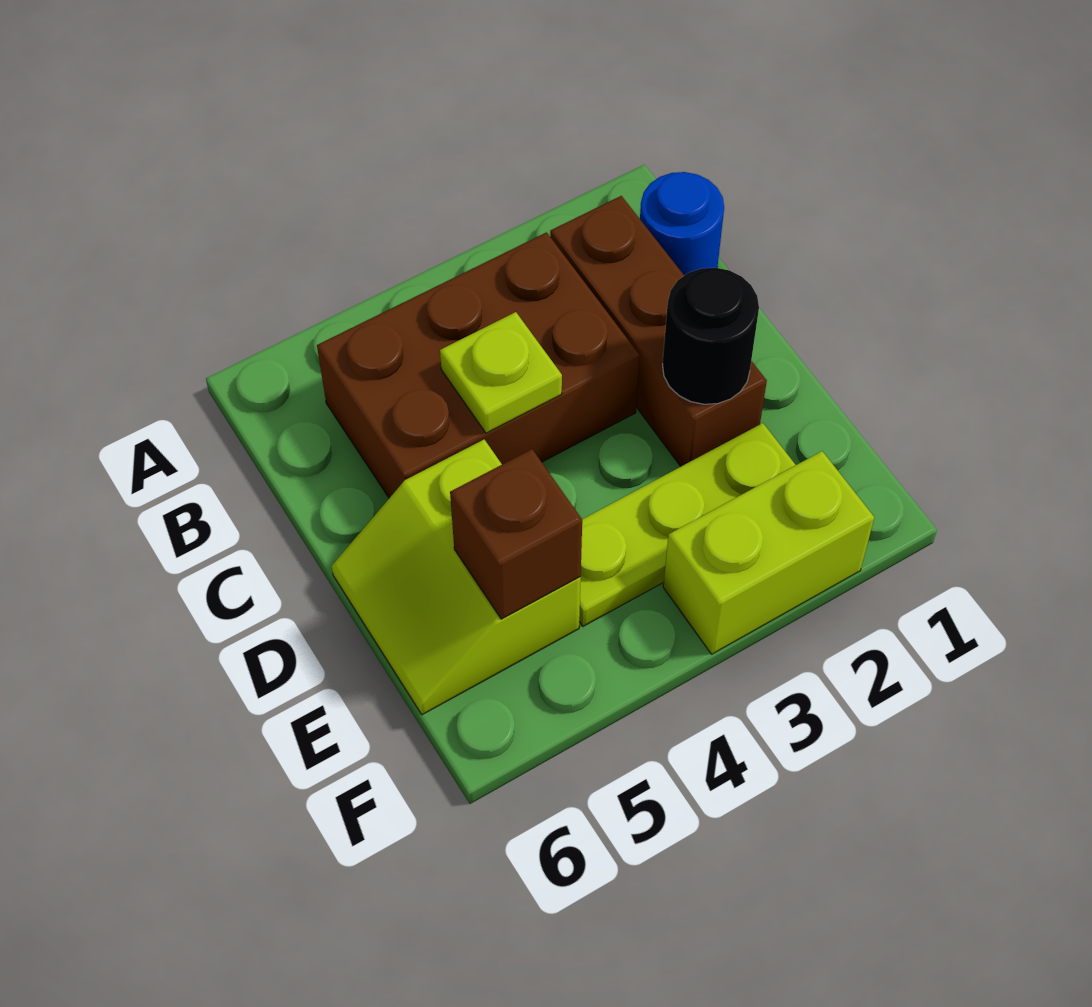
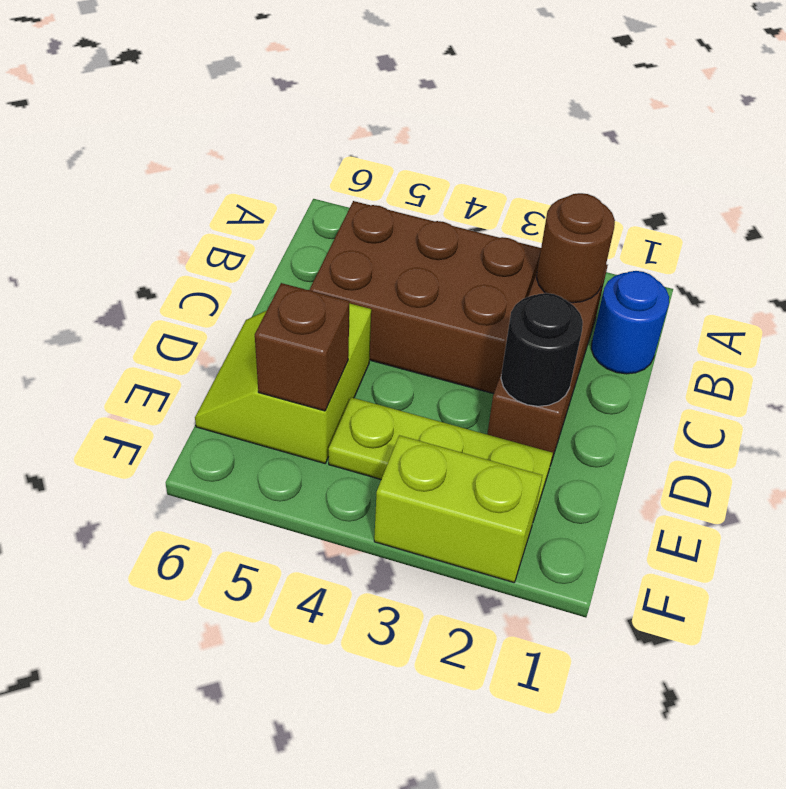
none -> brown round brick B2 level 2
lime plate C4 level 2 -> none

